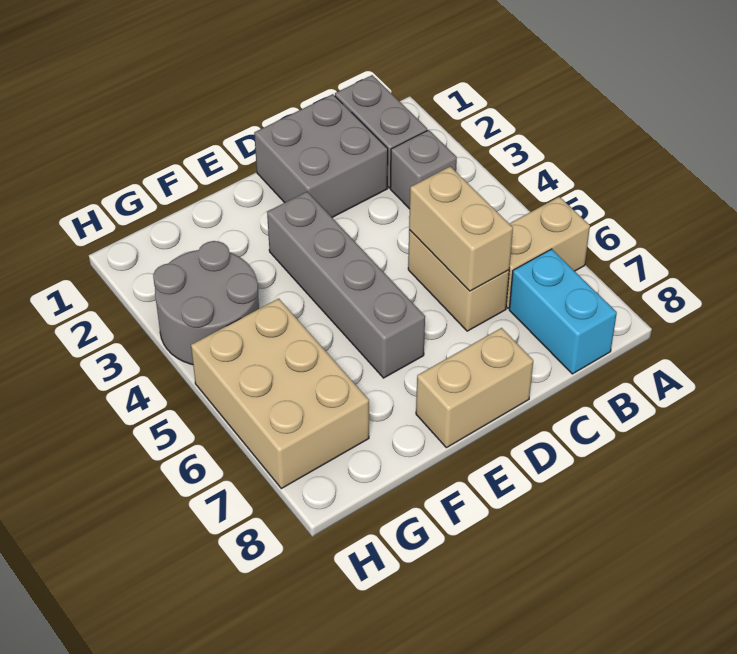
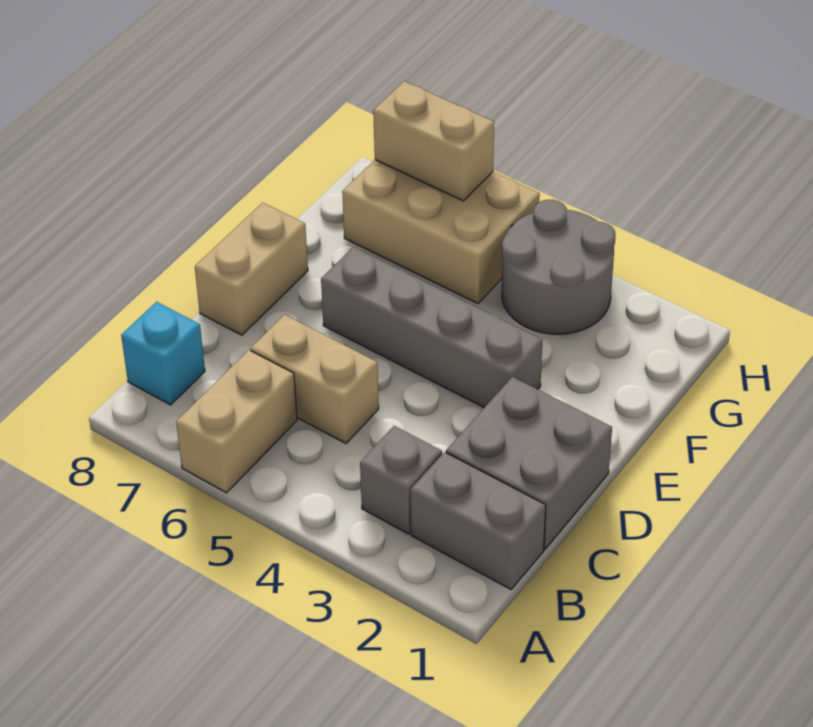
cyan brick B7:B8 level 1 -> cyan brick B8 level 1
tan brick C5:C6 level 2 -> tan brick H6:H7 level 2

